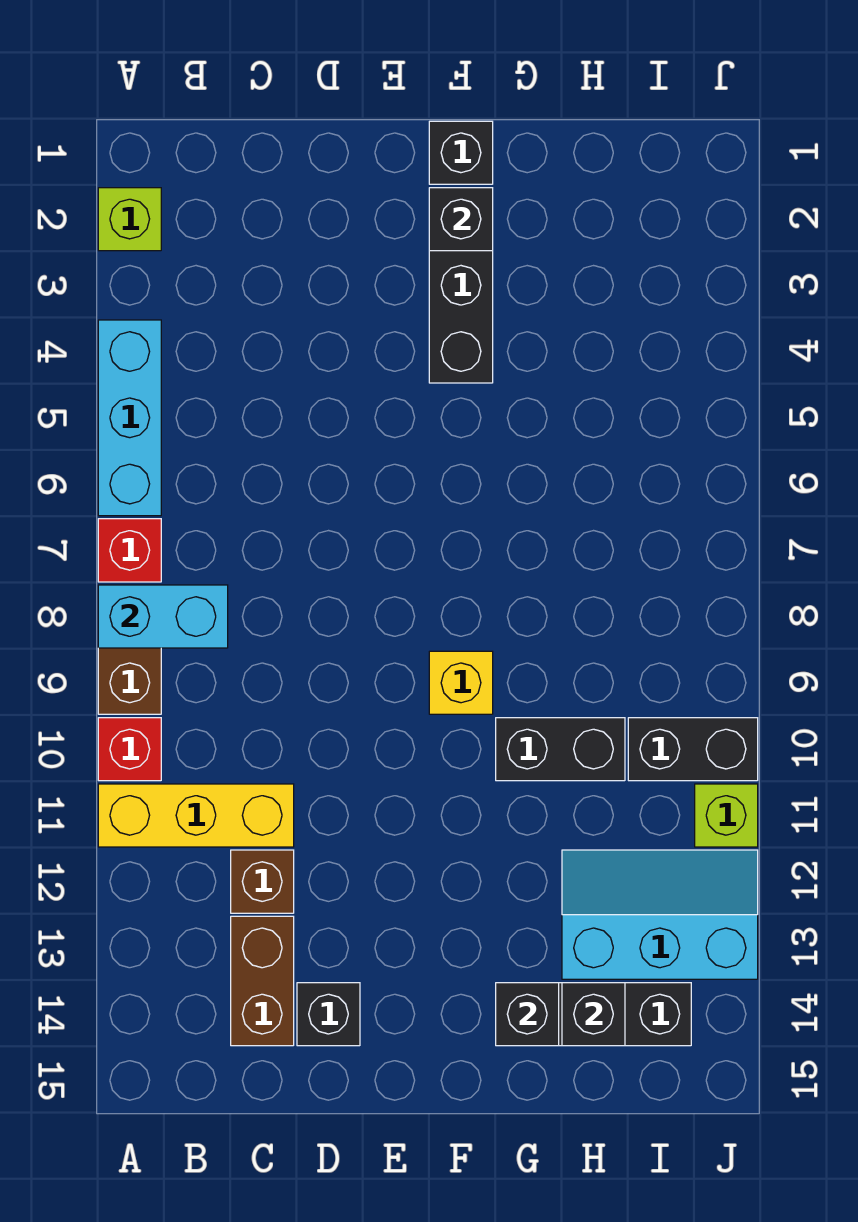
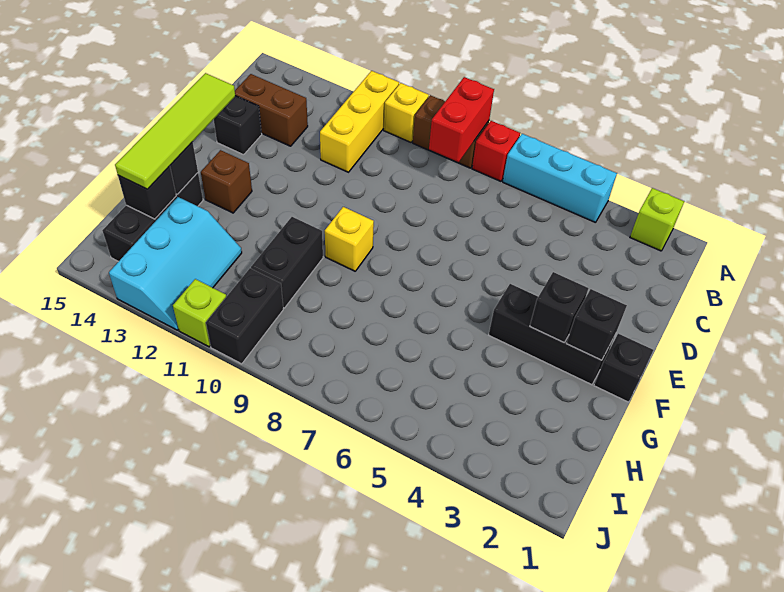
cyan brick A8:B8 level 2 -> red brick A8:B8 level 2
red brick A10 level 1 -> yellow brick A10 level 1
brown brick C12 level 1 -> brown brick F13 level 1
none -> lime tile E14:H14 level 3
none -> black brick F3 level 2

